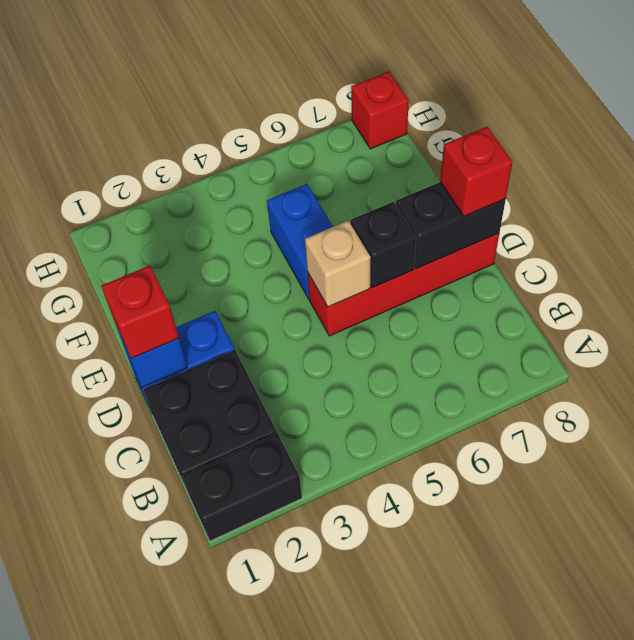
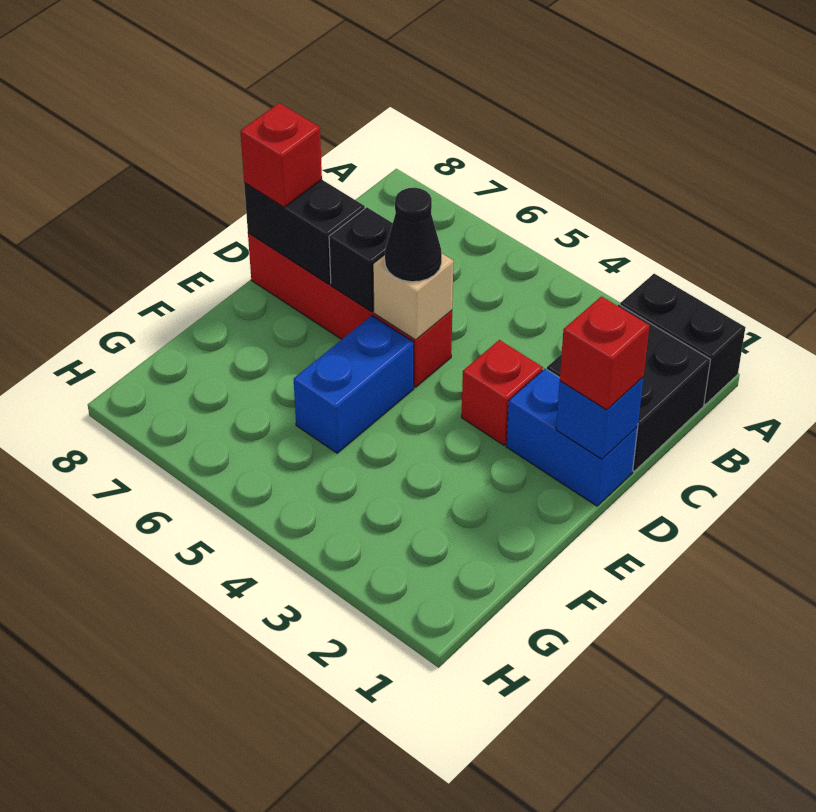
none -> black cone D5 level 3
red brick H8 level 1 -> red brick D3 level 1

